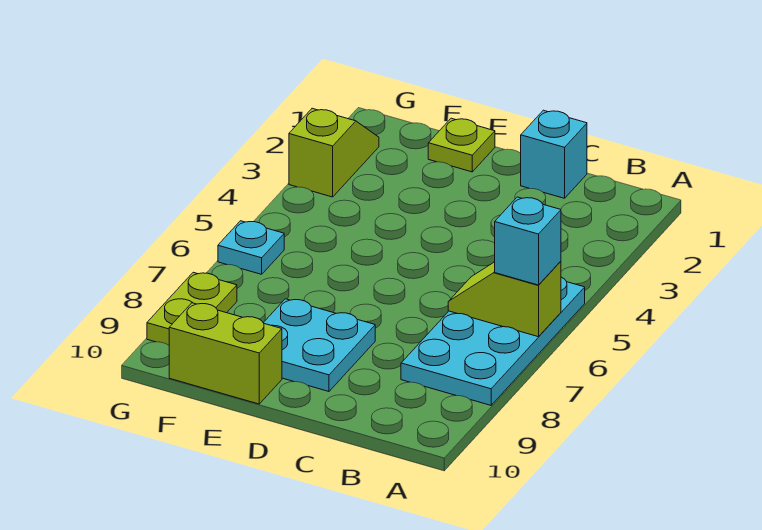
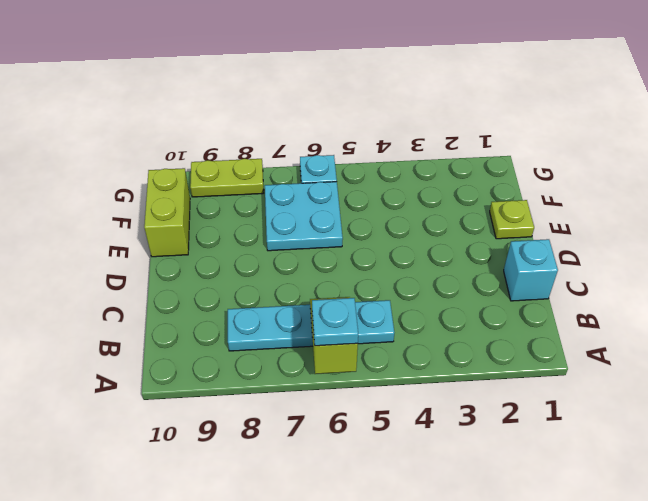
cyan plate A5:B8 level 1 -> cyan plate B5:B8 level 1
cyan brick A6 level 3 -> cyan plate A6 level 3
cyan plate D8:E9 level 1 -> cyan plate E6:F7 level 1
lime slope G2:G3 level 1 top 3 -> none

